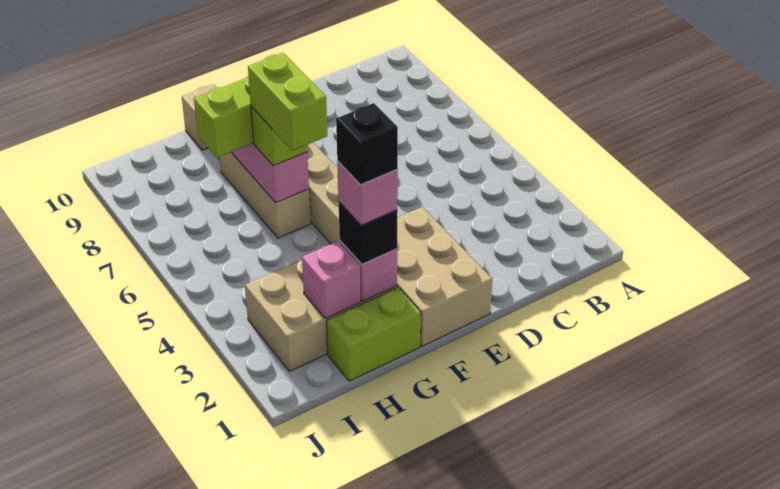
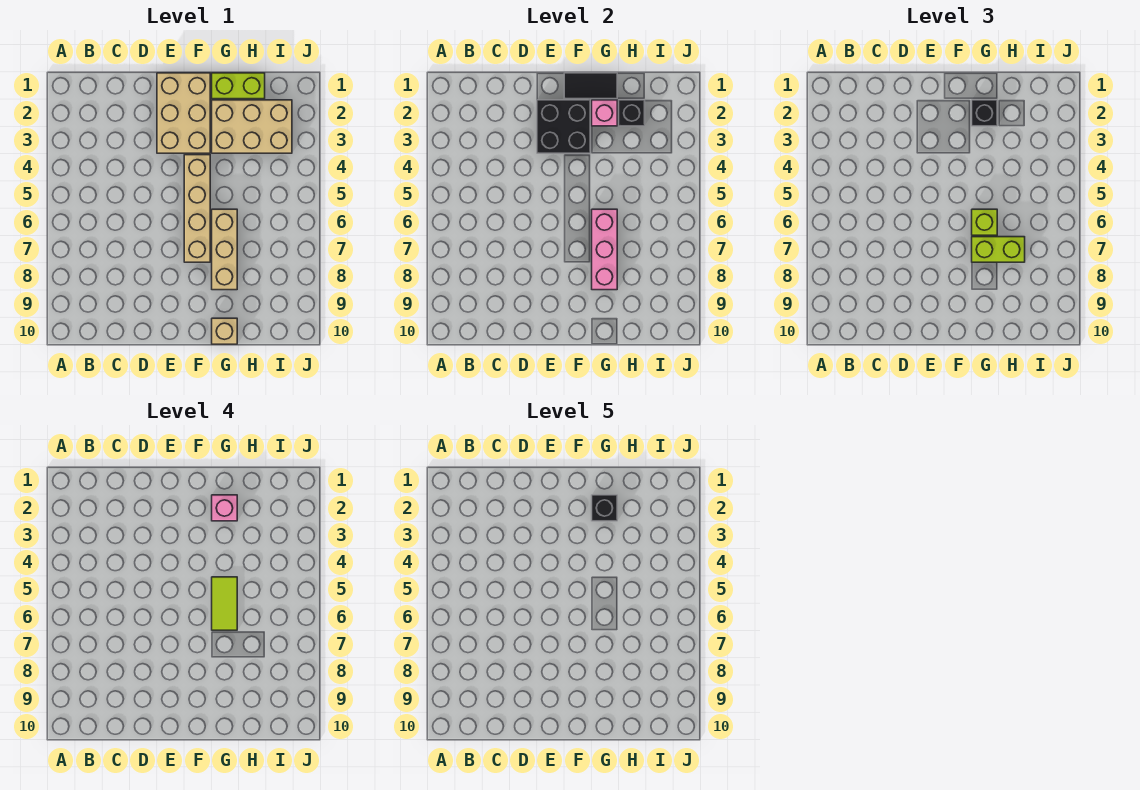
none -> black brick E2:F3 level 2
none -> black tile F1:G1 level 2
lime brick G5:G6 level 4 -> lime tile G5:G6 level 4
pink brick H2 level 2 -> black brick H2 level 2

